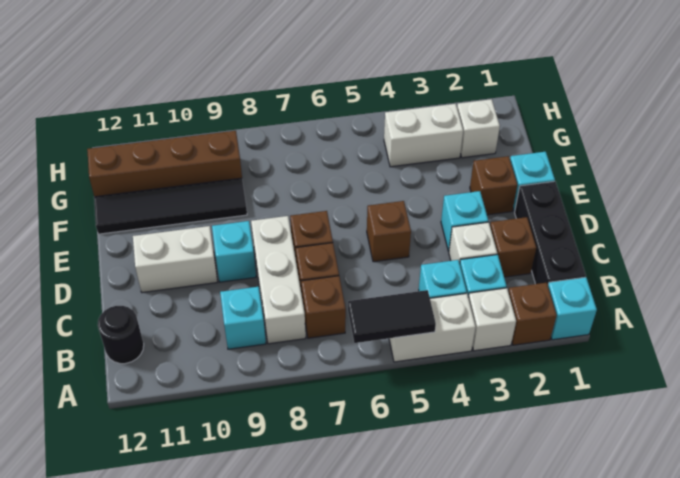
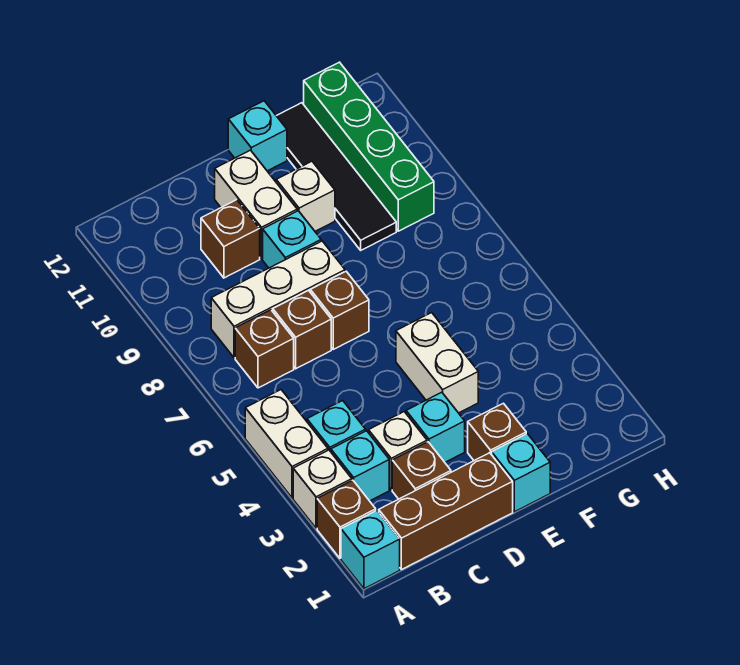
black tile A5:A6 level 2 -> none
black brick B1:D1 level 1 -> brown brick B1:D1 level 1
cyan brick B9 level 1 -> cyan brick E12 level 1
black round brick B12 level 1 -> none
brown brick D5 level 1 -> brown brick C10 level 1
white brick G2 level 1 -> white brick E10 level 1
white brick G3:G4 level 1 -> white brick E4:E5 level 1
brown brick G9:G12 level 1 -> green brick G9:G12 level 1

